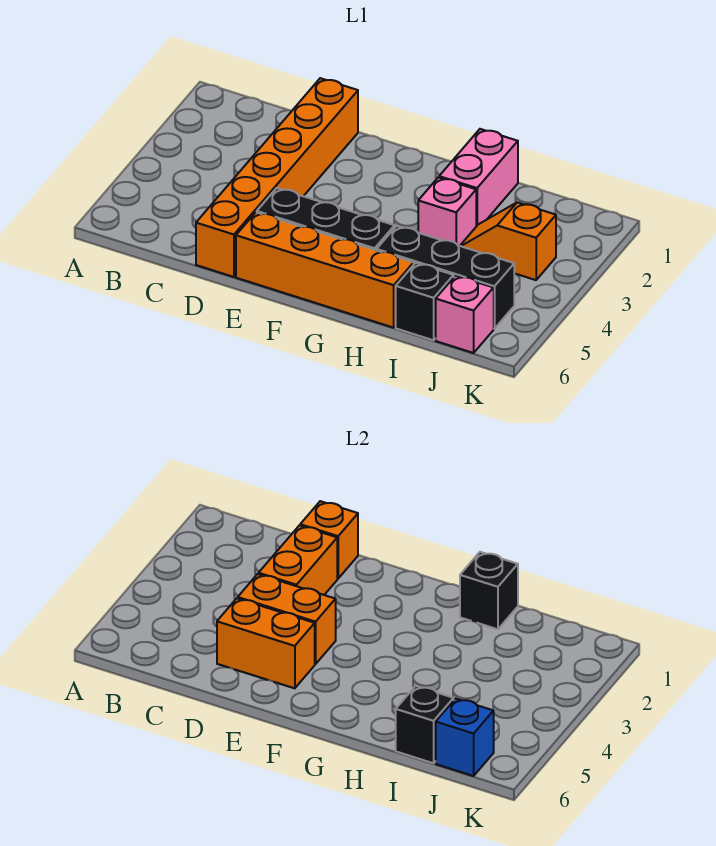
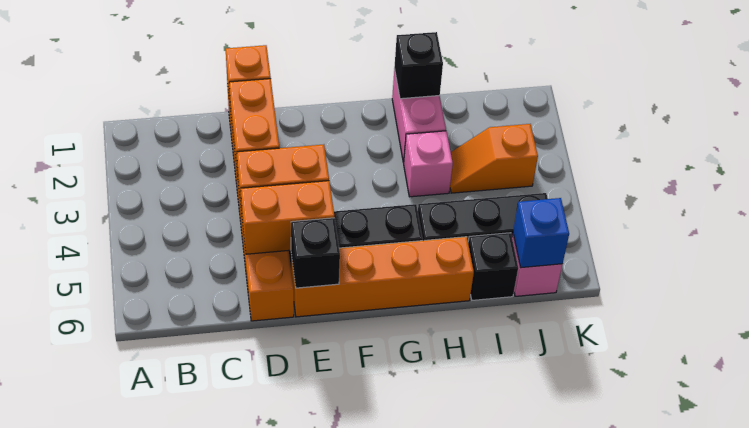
black brick I6 level 2 -> black brick E6 level 2

